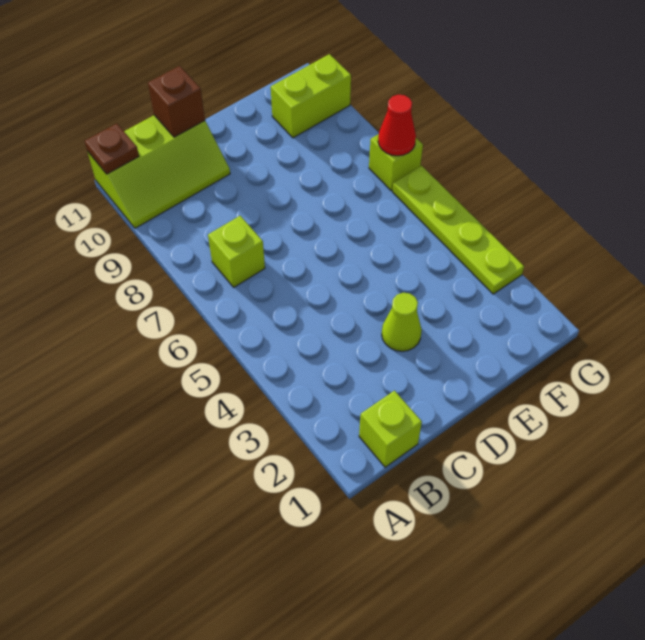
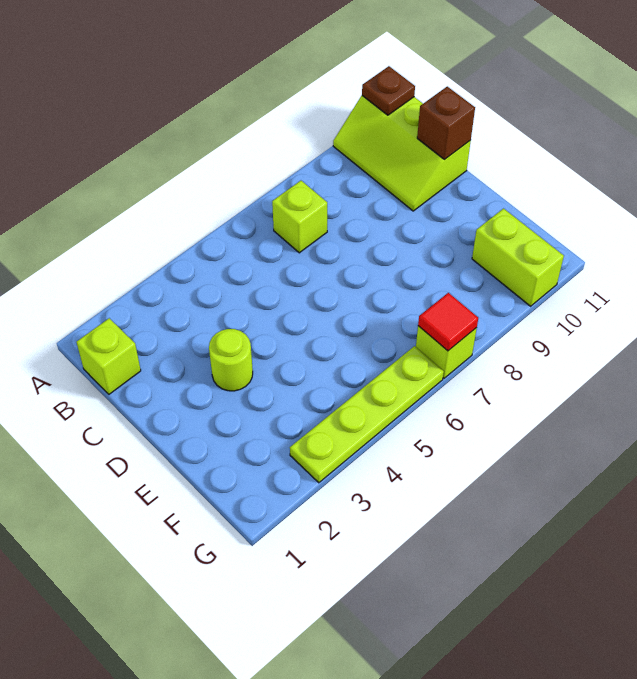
lime cone D3 level 1 -> lime round brick D3 level 1
red cone G7 level 2 -> red tile G7 level 2

